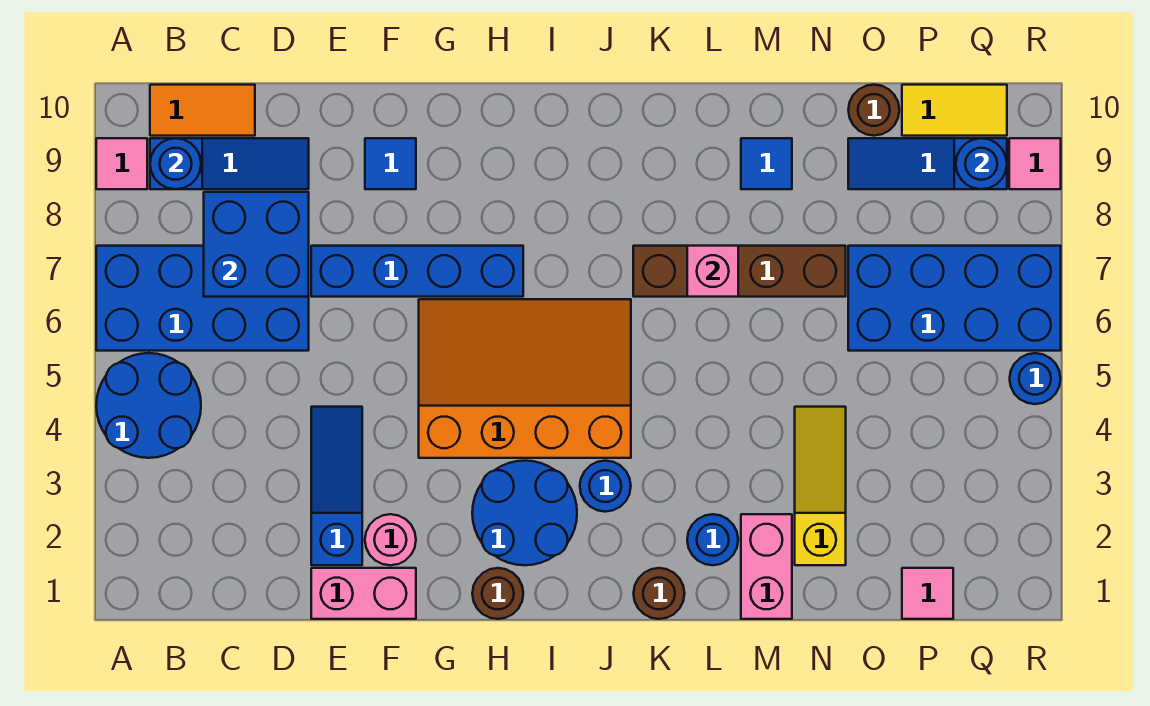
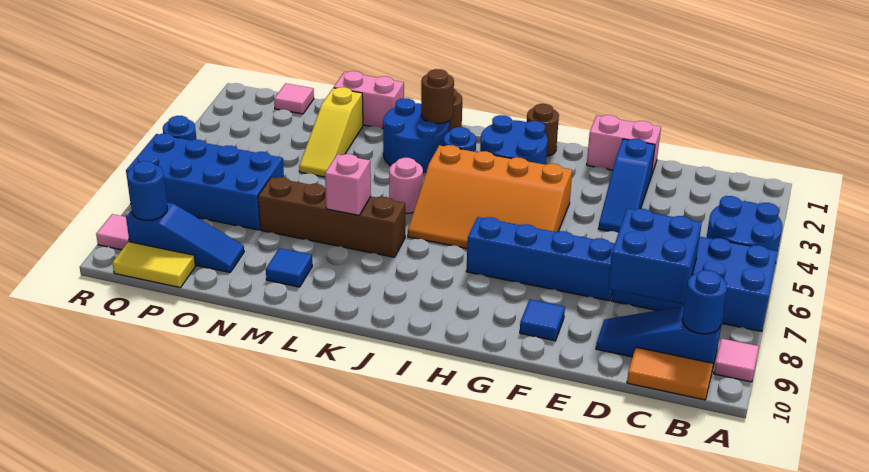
pink round brick F2 level 1 -> pink round brick K5 level 1
blue round brick L2 level 1 -> blue round brick K2:L3 level 1
pink brick M1:M2 level 1 -> pink brick M1:N1 level 1
brown round brick O10 level 1 -> brown round brick K2 level 2

